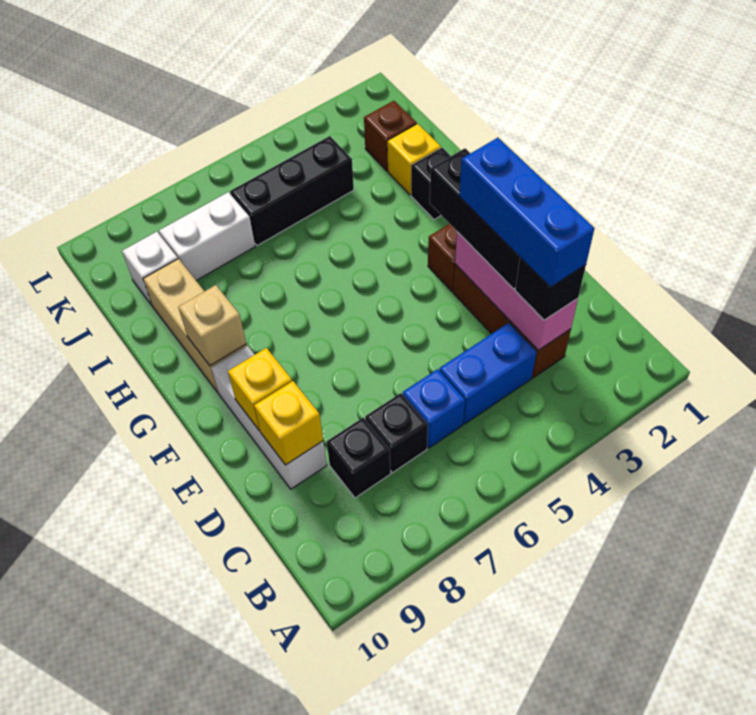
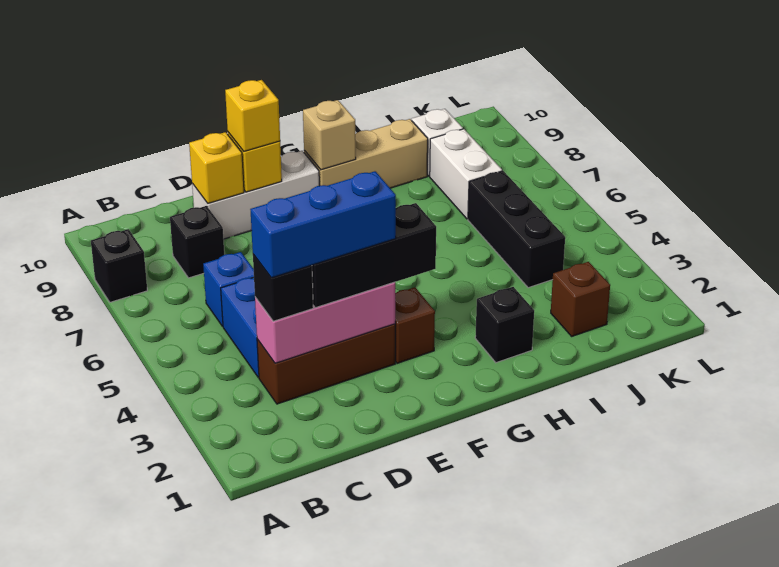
black brick C7 level 1 -> black brick A8 level 1
yellow brick I2 level 1 -> yellow brick E9 level 3

